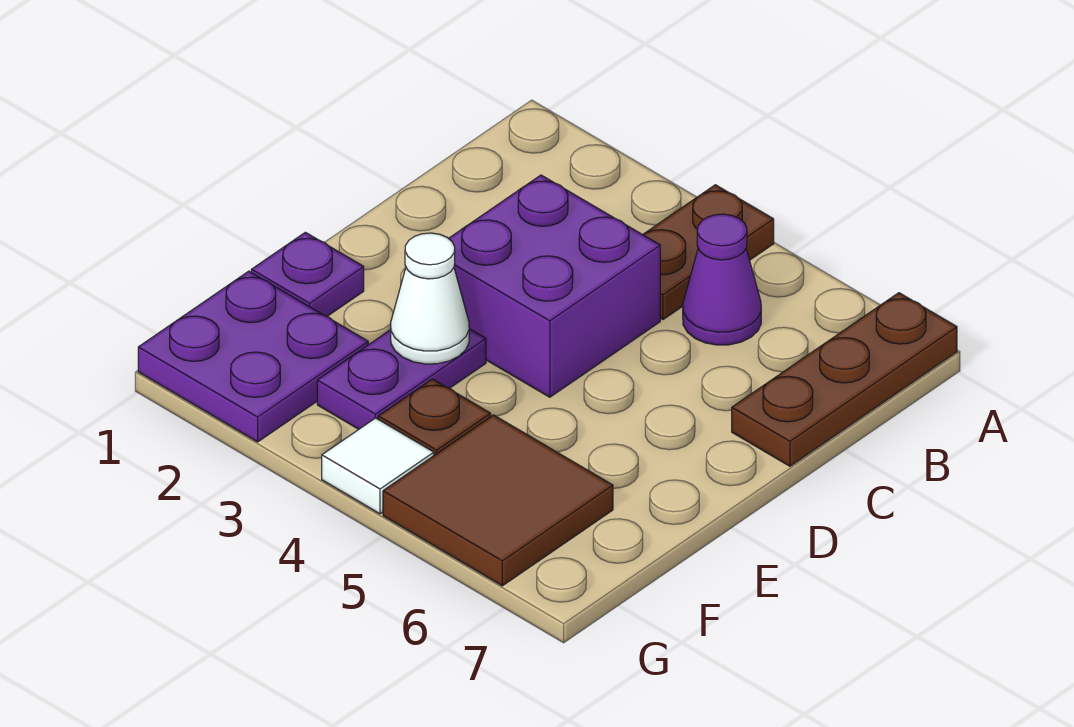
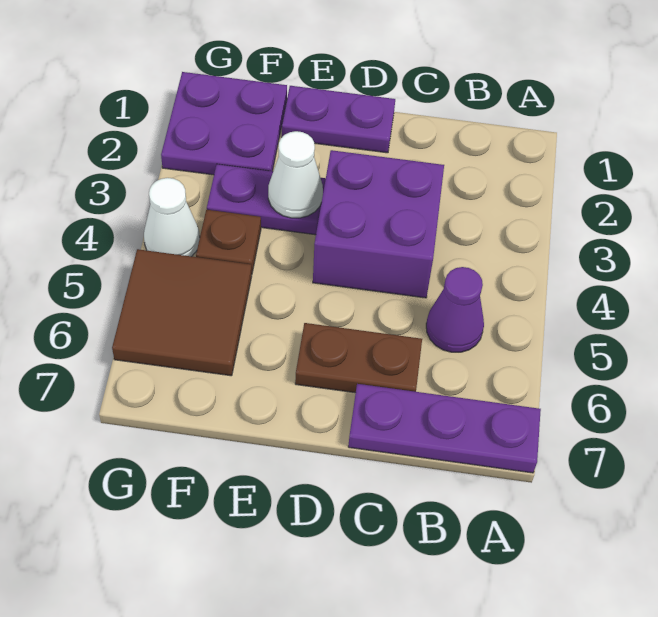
brown plate A4:B4 level 1 -> brown plate C6:D6 level 1
brown plate A7:C7 level 1 -> purple plate A7:C7 level 1
purple plate E1 level 1 -> purple plate D1:E1 level 1
white tile G4 level 1 -> white cone G4 level 1

